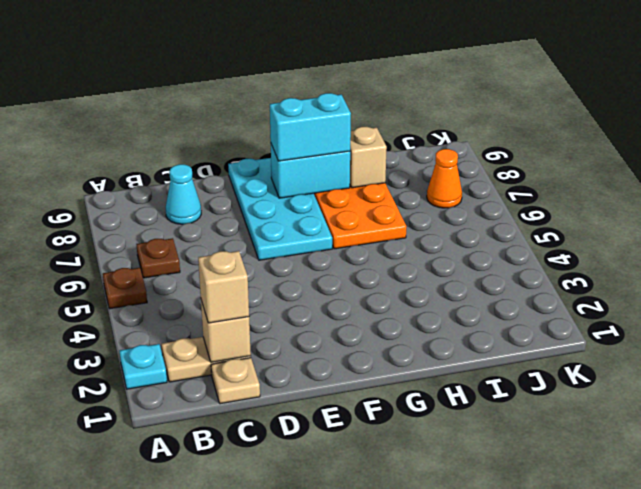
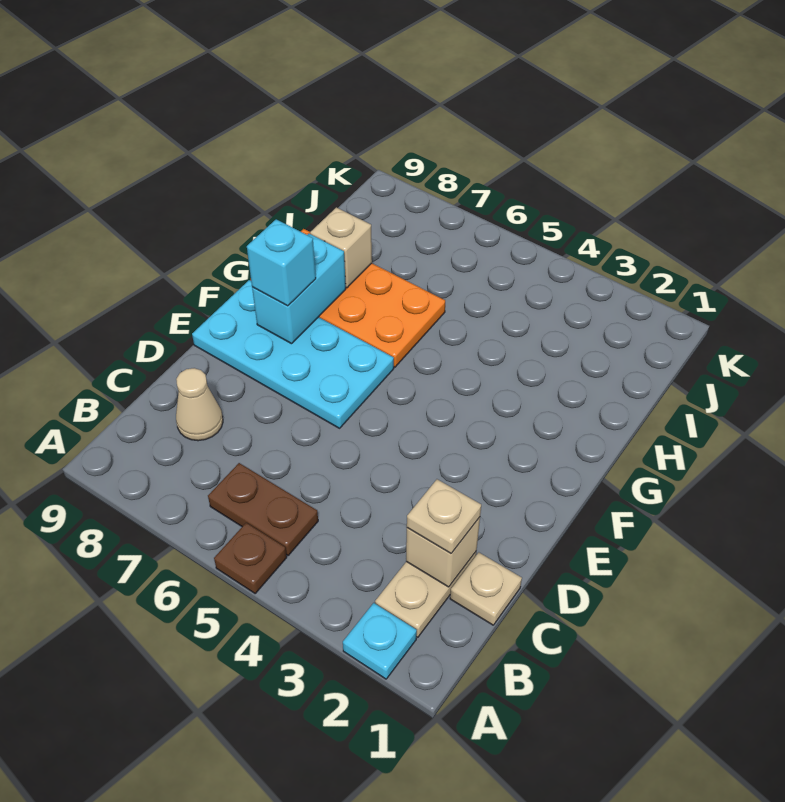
brown plate B6 level 1 -> brown plate B5:B6 level 1
tan brick C2 level 3 -> tan plate C2 level 3
cyan cone C8 level 1 -> tan cone C8 level 1
cyan brick F8:G8 level 3 -> cyan brick F8 level 3
orange cone J7 level 1 -> none

